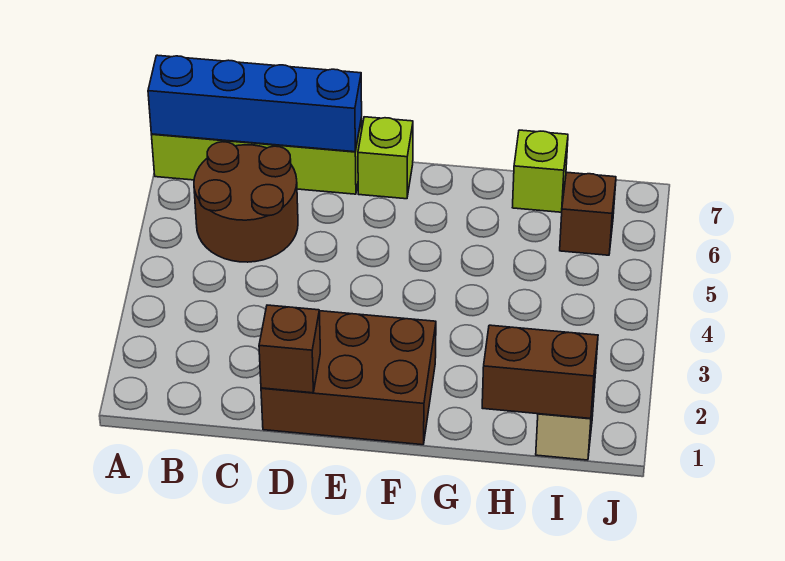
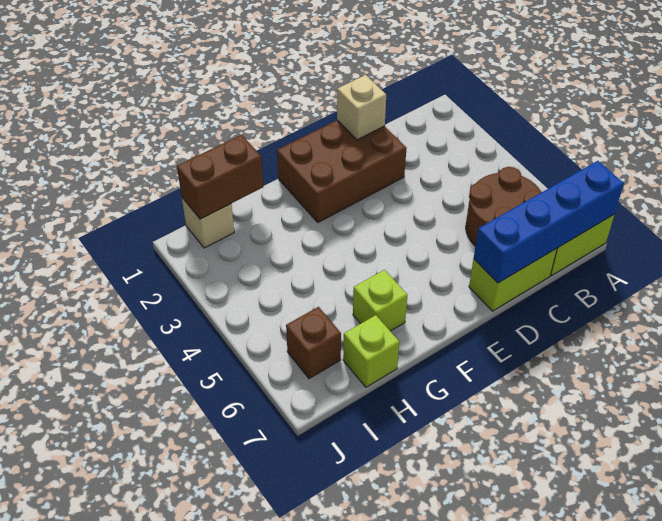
brown brick D1 level 2 -> tan brick D1 level 2
lime brick E7 level 1 -> lime brick G6 level 1

